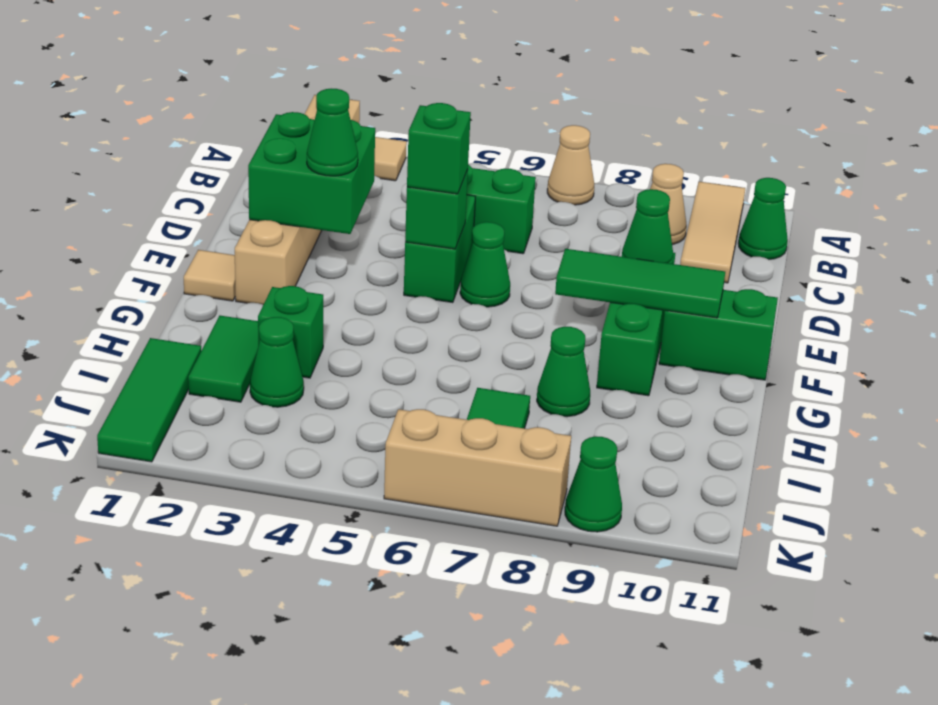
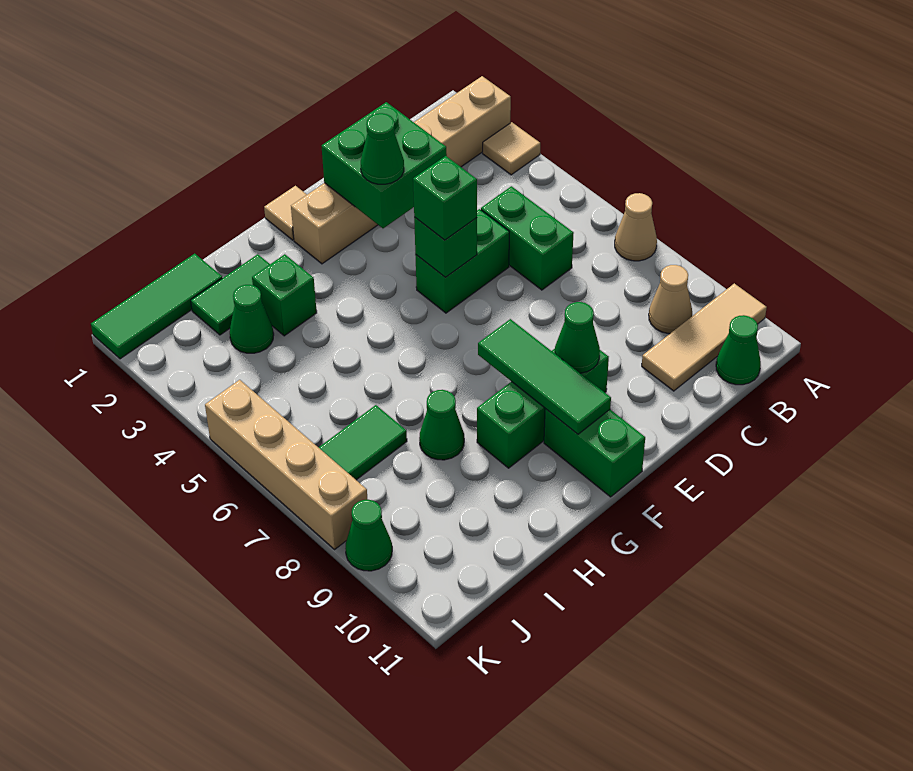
green cone E6 level 1 -> none
tan brick K6:K8 level 1 -> tan brick K5:K8 level 1

